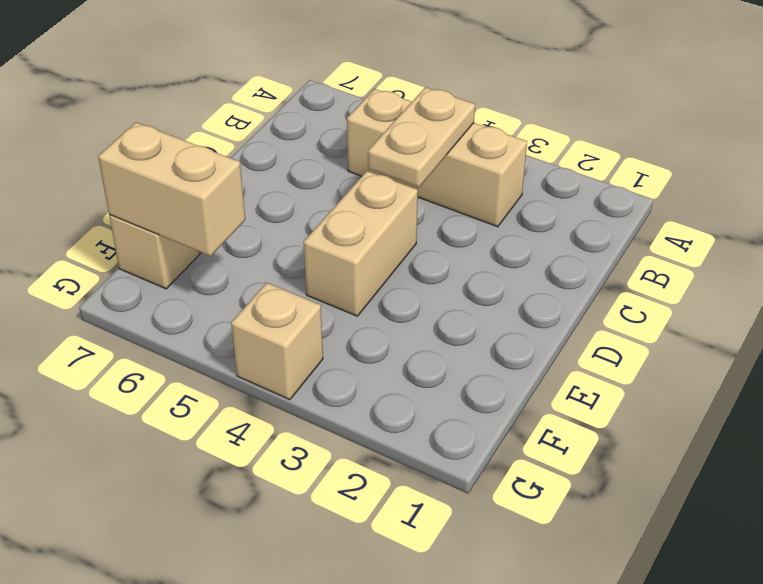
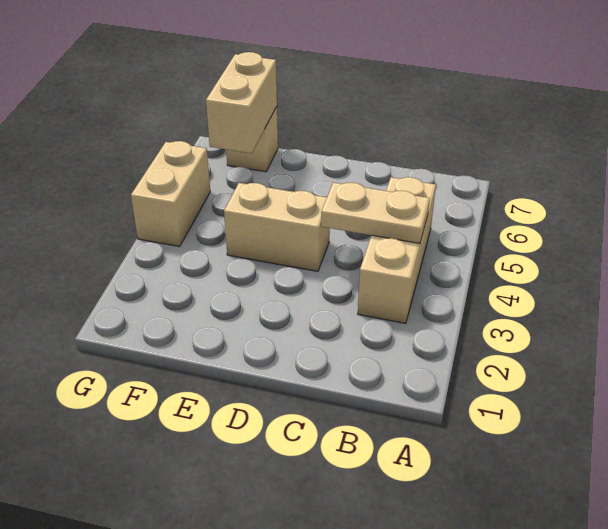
tan brick G4 level 1 -> tan brick G4:G5 level 1

